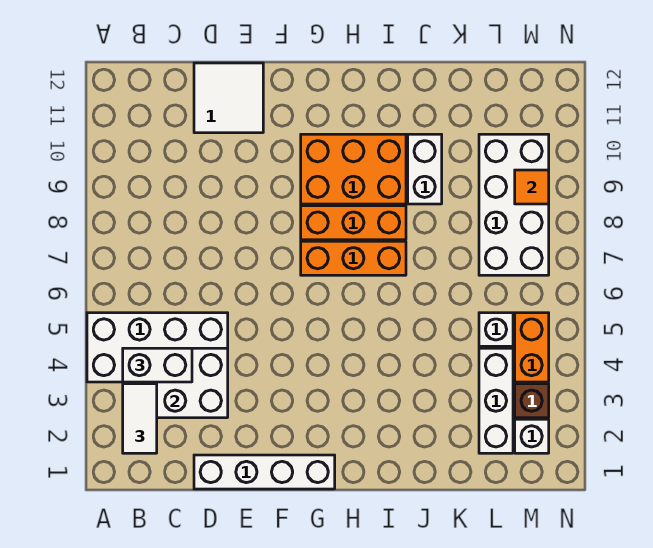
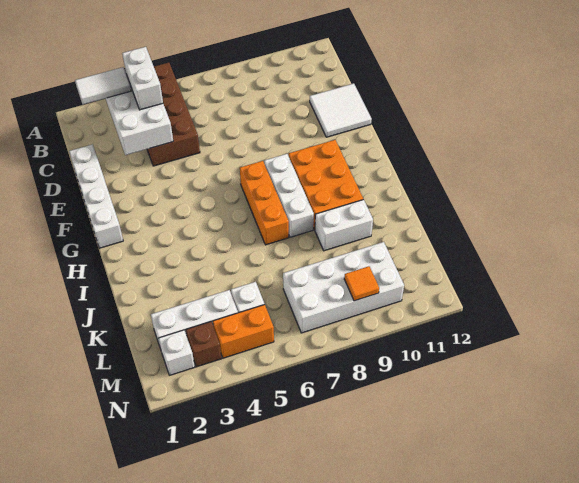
white brick A4:D5 level 1 -> brown brick A4:D5 level 1
orange brick G8:I8 level 1 -> white brick G8:I8 level 1

